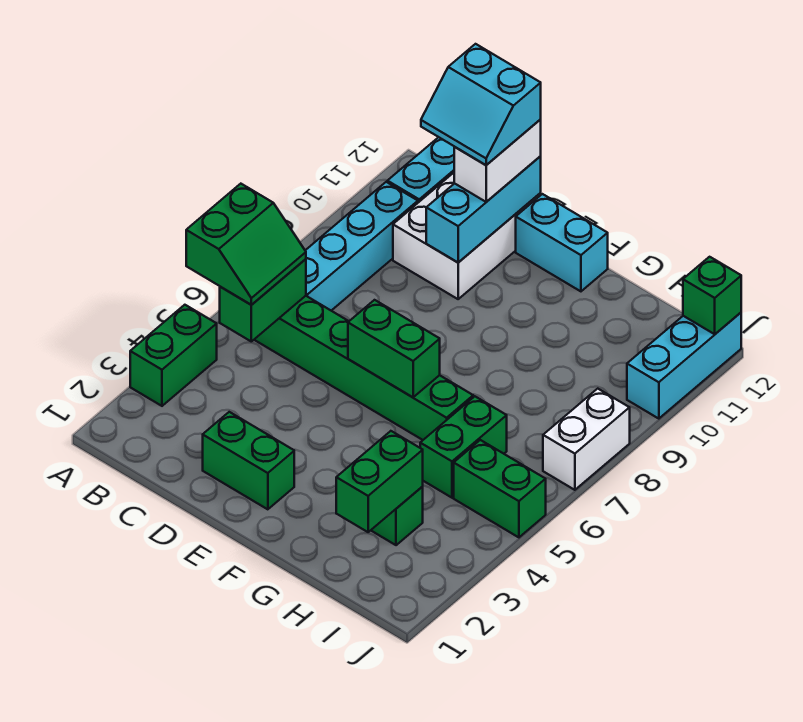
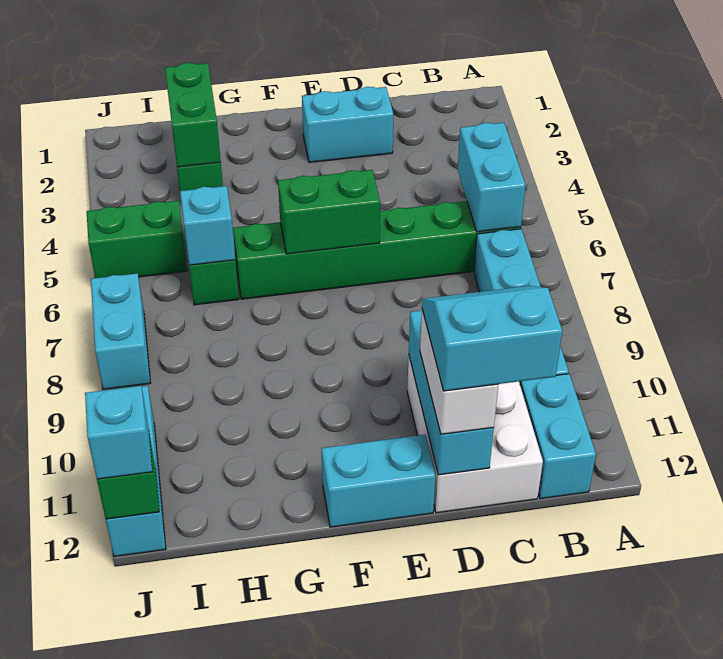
green brick A3:A4 level 1 -> none
green slope A5:B6 level 3 top A -> none
green brick B5:B6 level 2 -> cyan brick B5:B6 level 2
green brick D2:E2 level 1 -> cyan brick D2:E2 level 1
none -> cyan brick H6 level 2
white brick J7:J8 level 1 -> cyan brick J7:J8 level 1
none -> cyan brick J12 level 3

